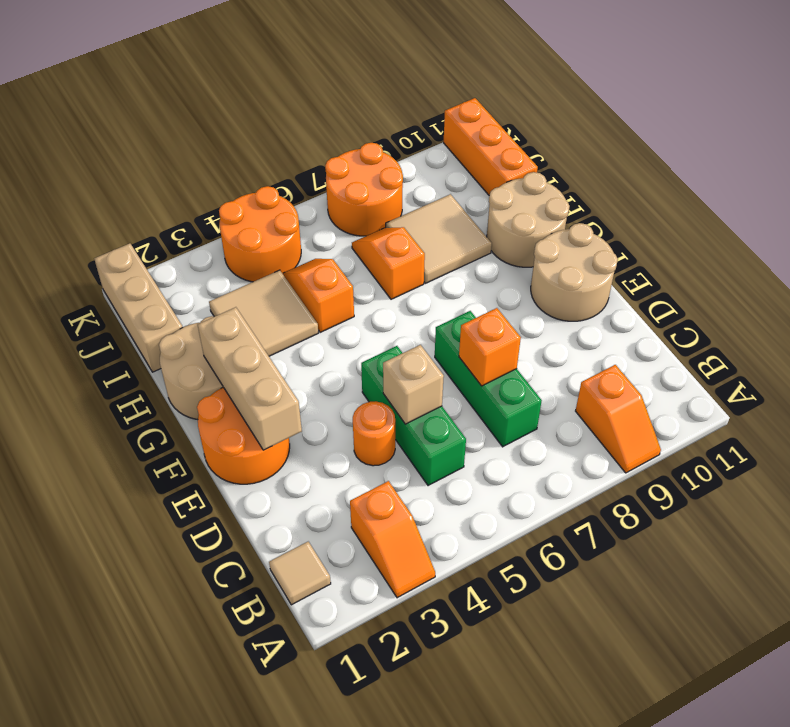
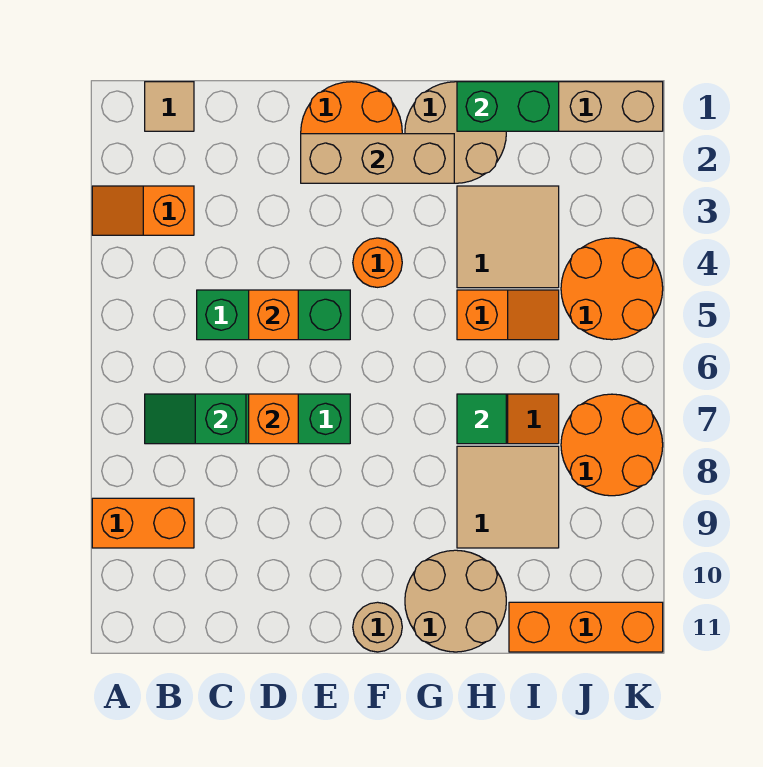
orange slope A9:B9 level 1 top B -> orange brick A9:B9 level 1
none -> green slope B7:C7 level 2 top C
orange round brick D4 level 1 -> orange round brick F4 level 1
tan brick D5 level 2 -> orange brick D5 level 2
tan round brick E10:F11 level 1 -> tan round brick F11 level 1
none -> green brick H1:I1 level 2
none -> green tile H7 level 2

